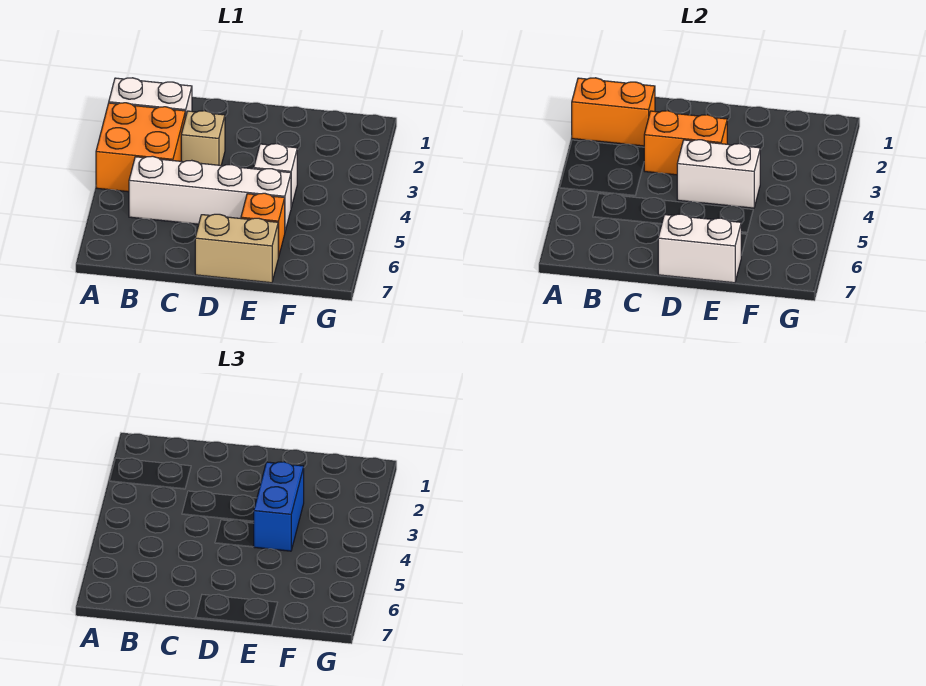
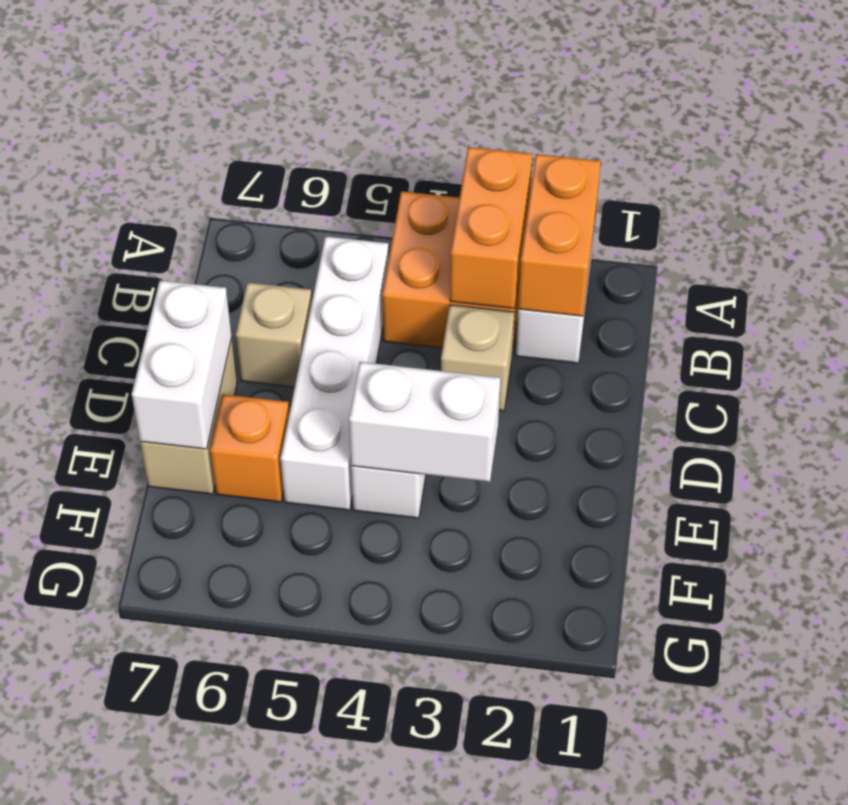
orange brick C3:D3 level 2 -> orange brick A3:B3 level 2
none -> tan brick C6 level 1
white brick D4:E4 level 2 -> white brick E3:E4 level 2
blue brick E3:E4 level 3 -> none

